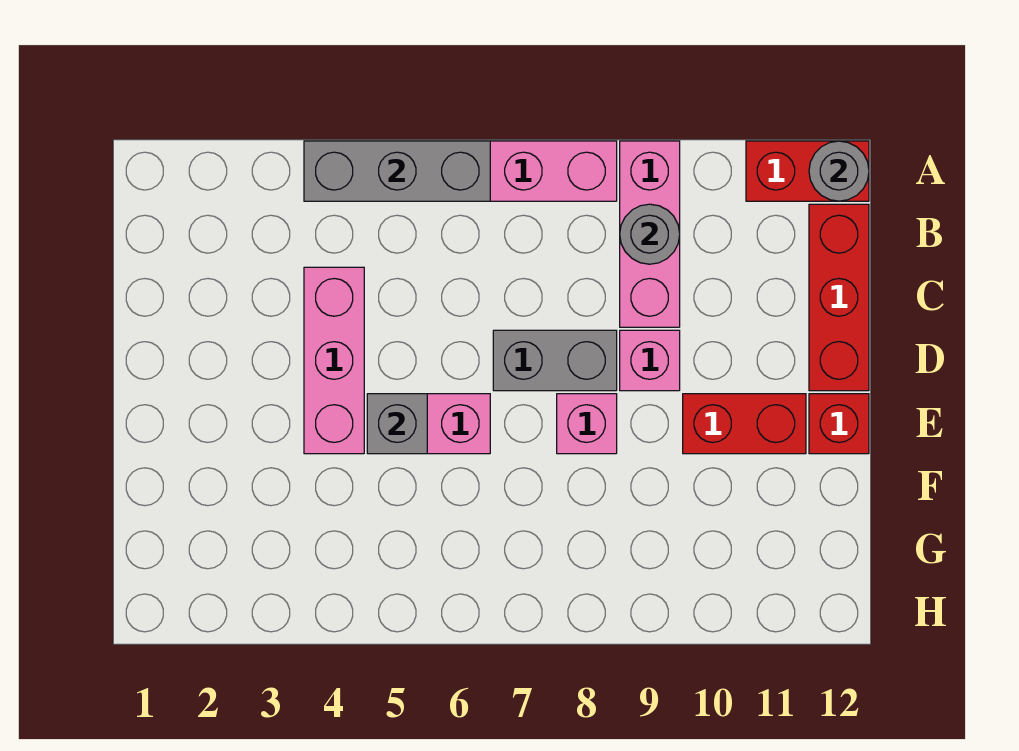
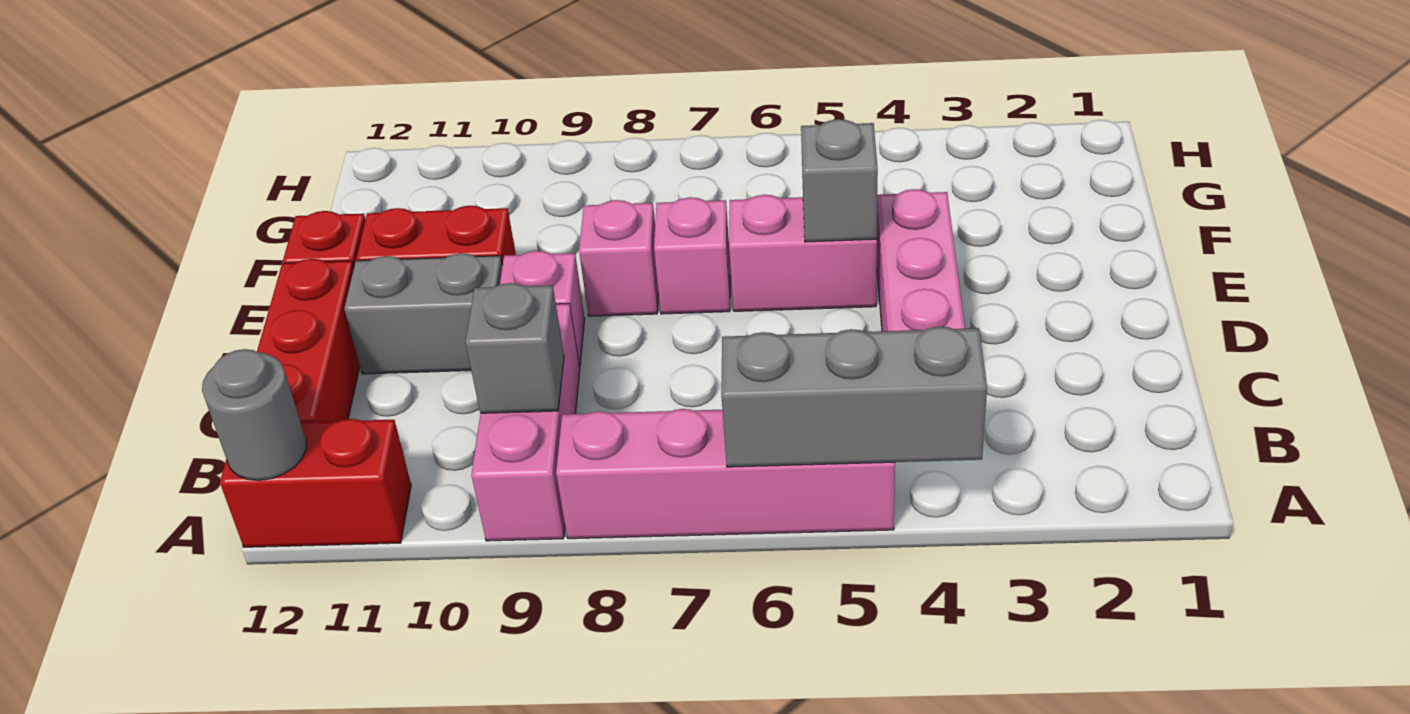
grey round brick B9 level 2 -> grey brick B9 level 2
grey brick D7:D8 level 1 -> grey brick D10:D11 level 1
none -> pink brick E7 level 1

